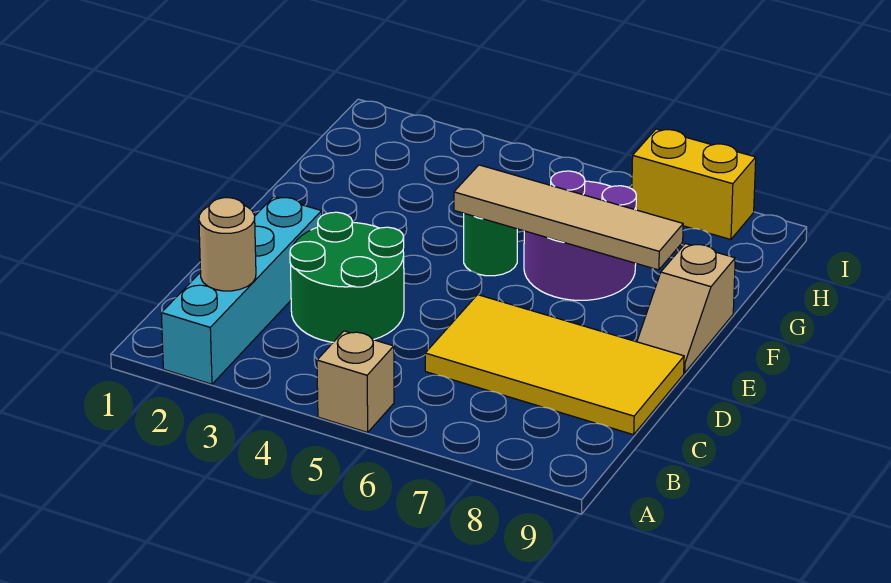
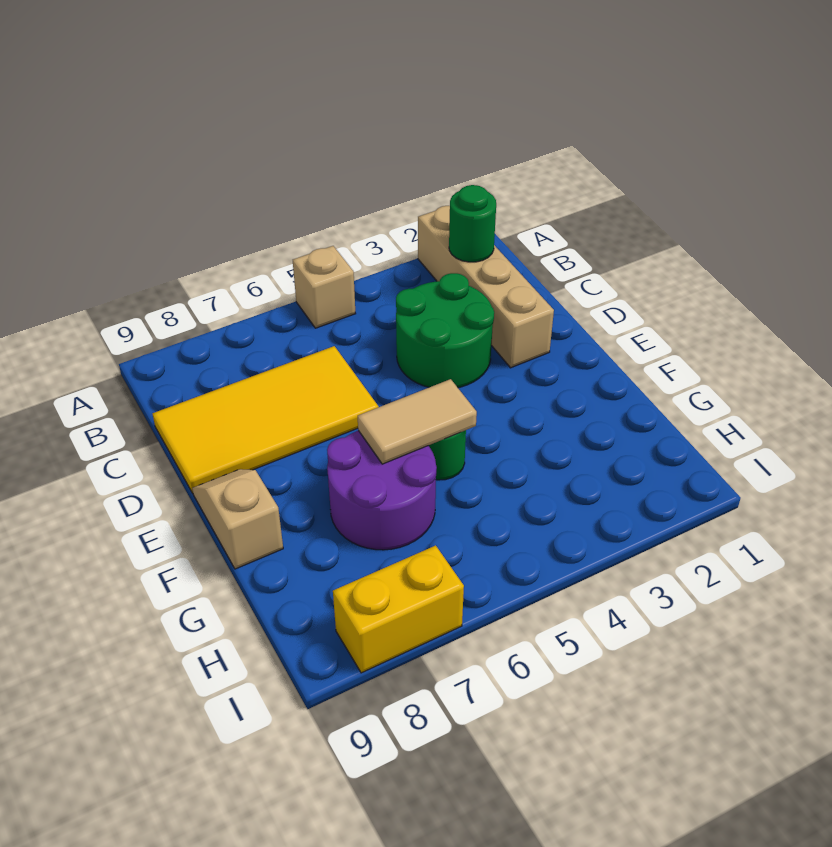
cyan brick A2:D2 level 1 -> tan brick A2:D2 level 1
tan round brick B2 level 2 -> green round brick B2 level 2
tan tile F5:F8 level 2 -> tan tile F5:F6 level 2

